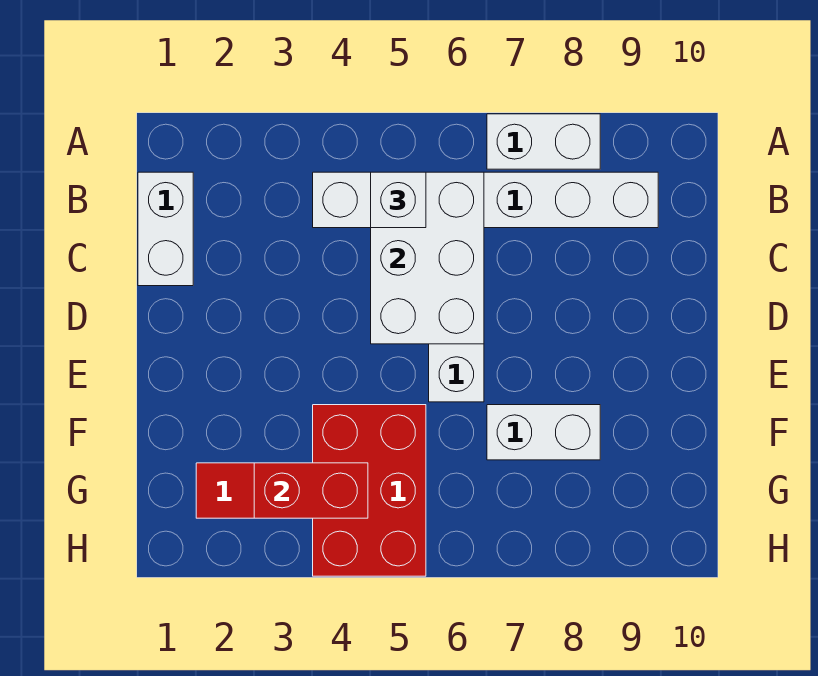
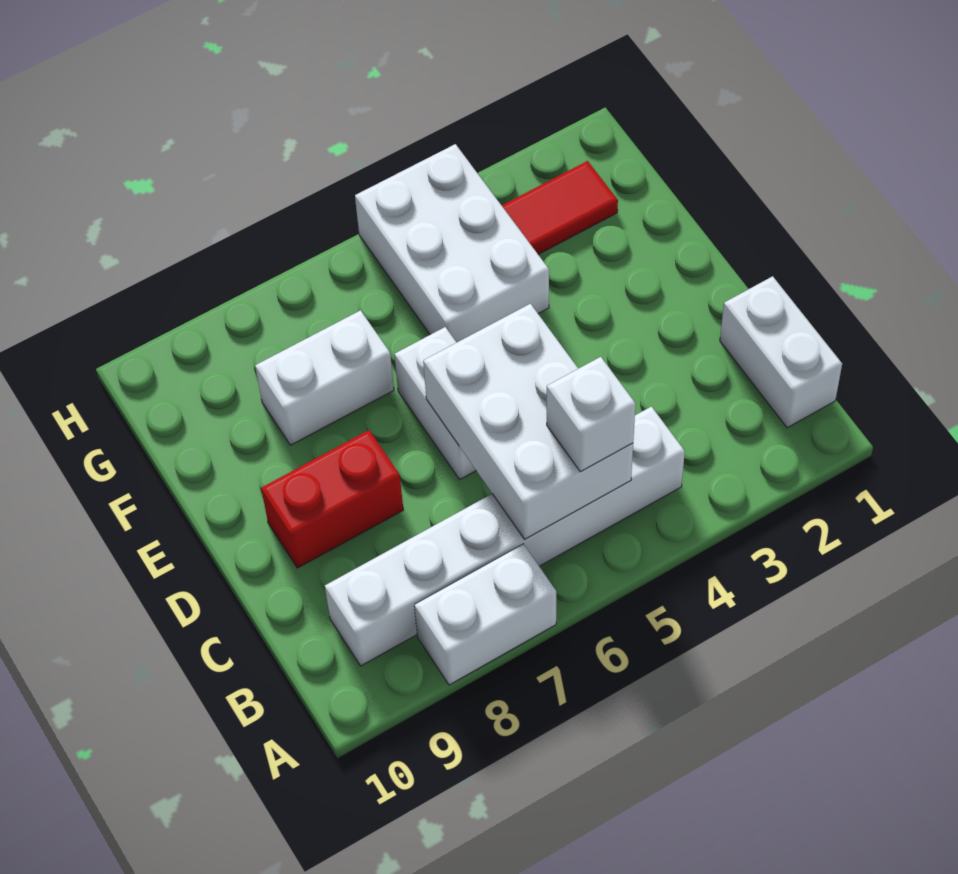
red brick F4:H5 level 1 -> white brick F4:H5 level 1
red brick G3:G4 level 2 -> red brick D8:D9 level 1

